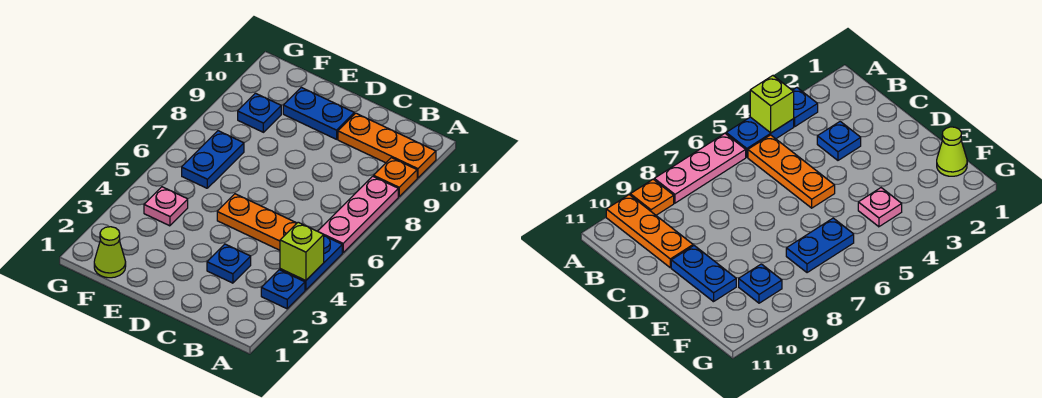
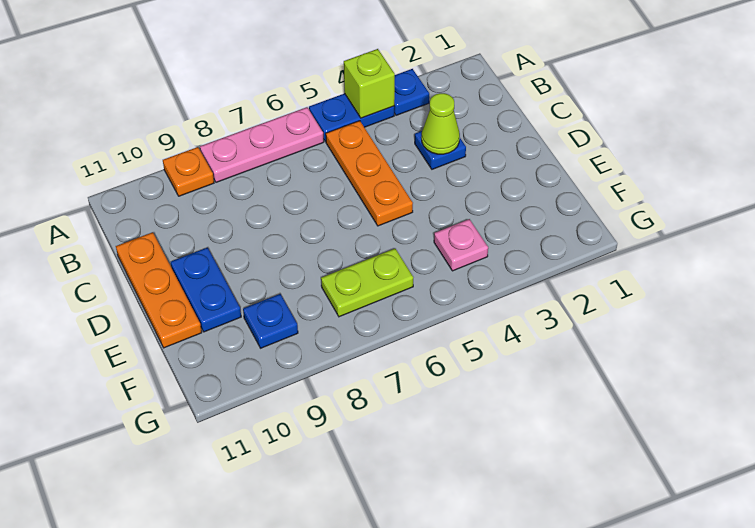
orange plate A10:C10 level 1 -> orange plate C11:E11 level 1
lime cone F1 level 1 -> lime cone C3 level 2
blue plate F6:F7 level 1 -> lime plate F6:F7 level 1

